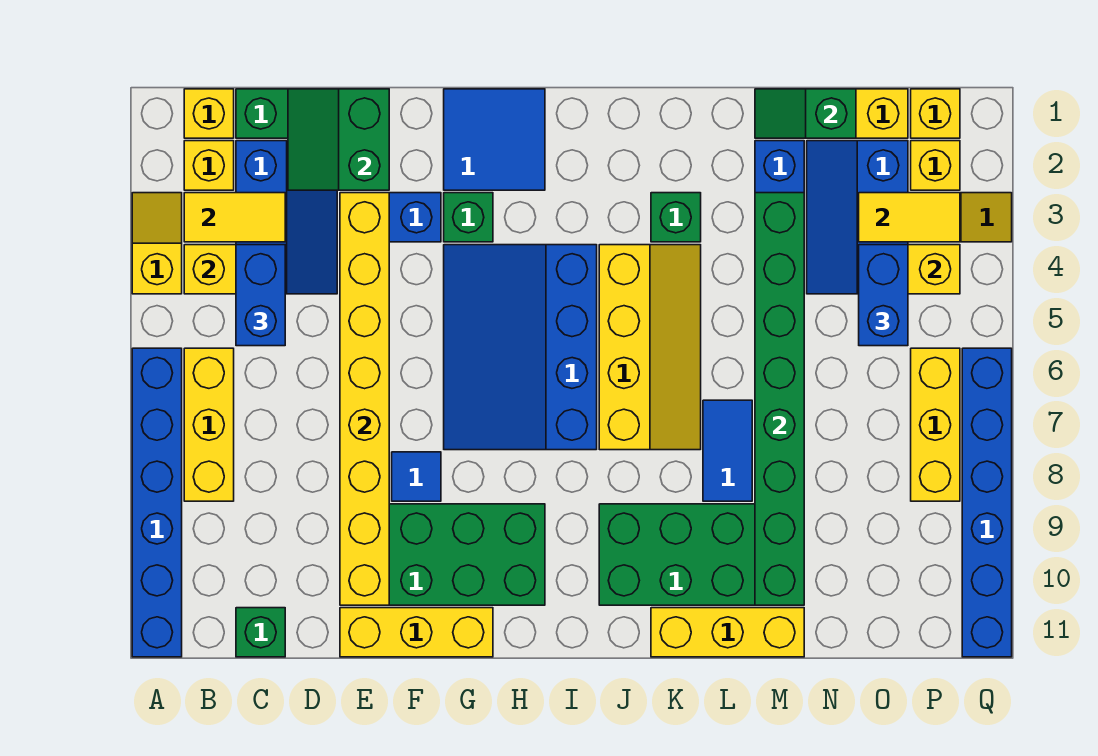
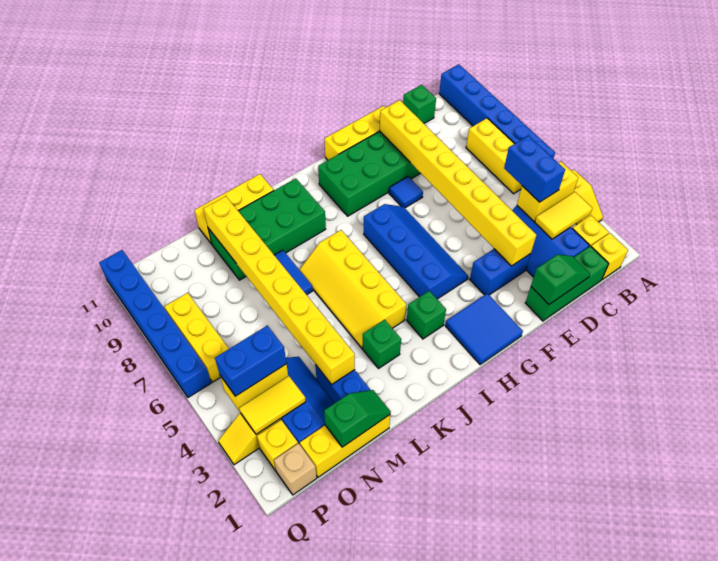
green slope D1:E2 level 2 top E -> green slope D1:E1 level 2 top E
green brick G3 level 1 -> green brick I3 level 1
blue slope G4:I7 level 1 top I -> blue slope G4:H7 level 1 top H
green brick M3:M10 level 2 -> yellow brick M3:M10 level 2
blue brick O4:O5 level 3 -> blue brick O4:P4 level 3
yellow brick P1 level 1 -> tan brick P1 level 1

